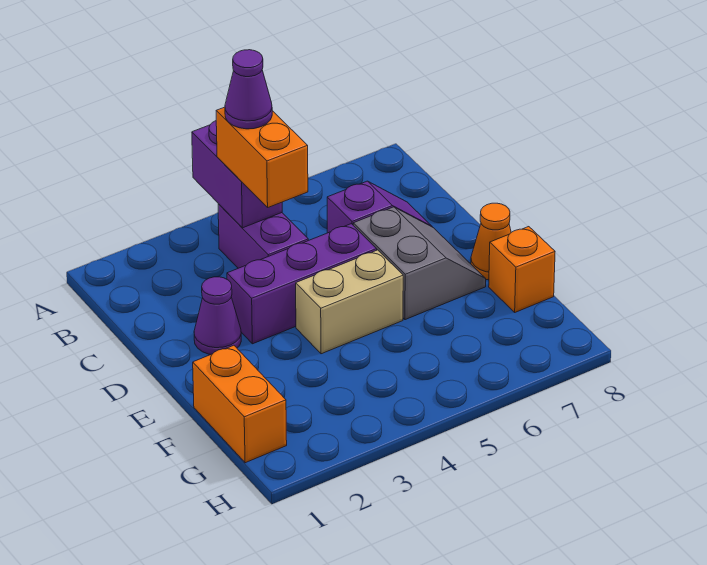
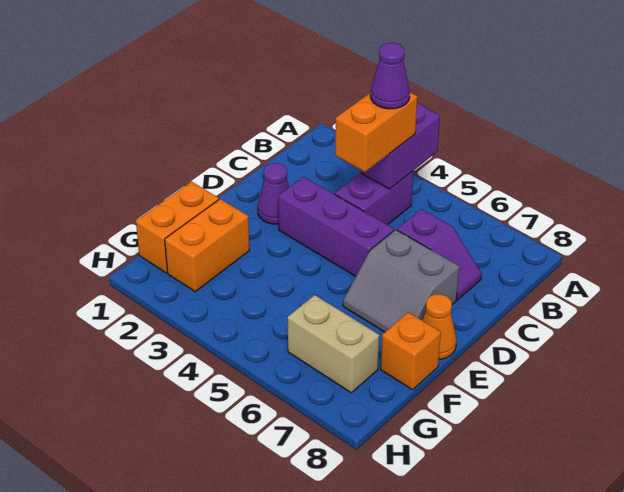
grey slope D6:E7 level 1 top 6 -> grey slope D6:E7 level 1 top D
tan brick E4:E5 level 1 -> tan brick G6:G7 level 1
none -> orange brick F2:G2 level 1

